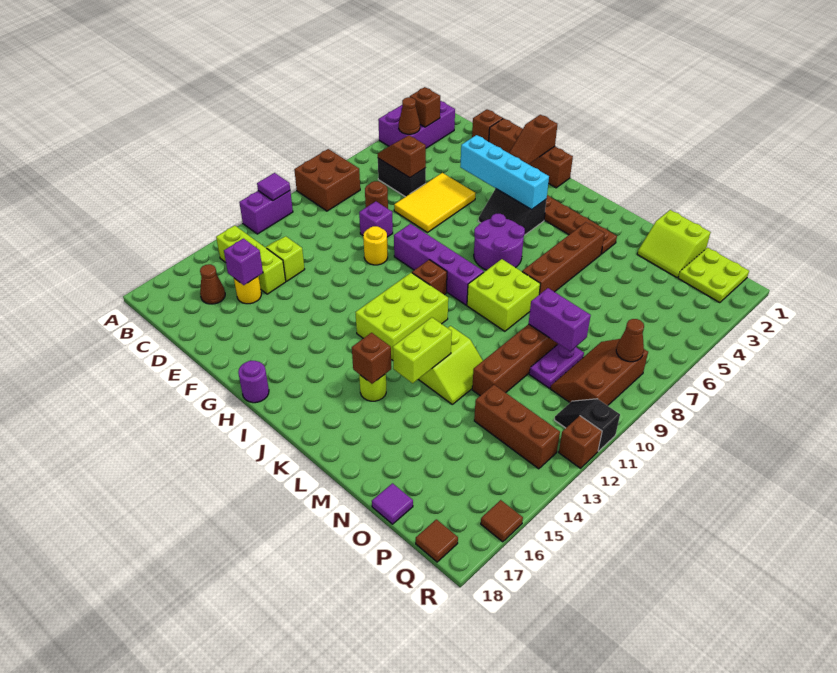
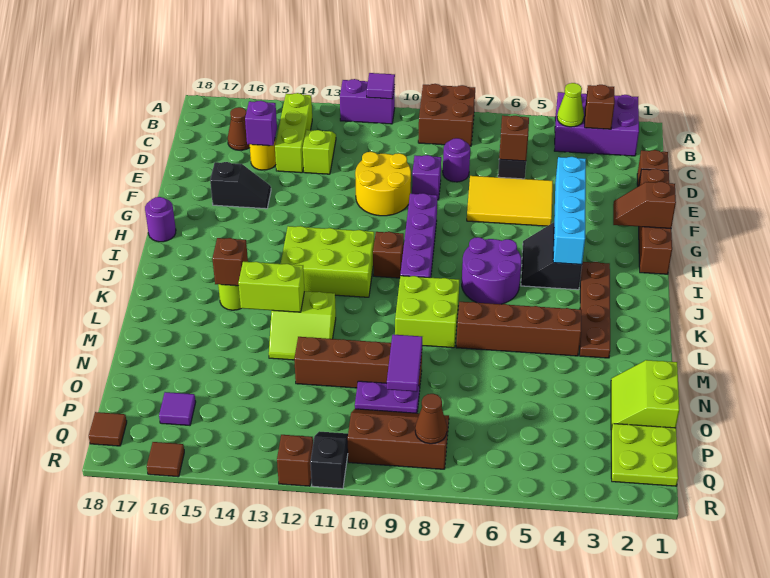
brown cone B4 level 2 -> lime cone B4 level 2
brown round brick D8 level 1 -> purple round brick D8 level 1
yellow round brick F10 level 1 -> yellow round brick E10:F11 level 1
none -> black slope F15:F16 level 1 top 16
purple brick N9:O9 level 2 -> purple tile N9:O9 level 2
brown brick O13:Q13 level 1 -> none
purple tile O18 level 1 -> purple tile P16 level 1

